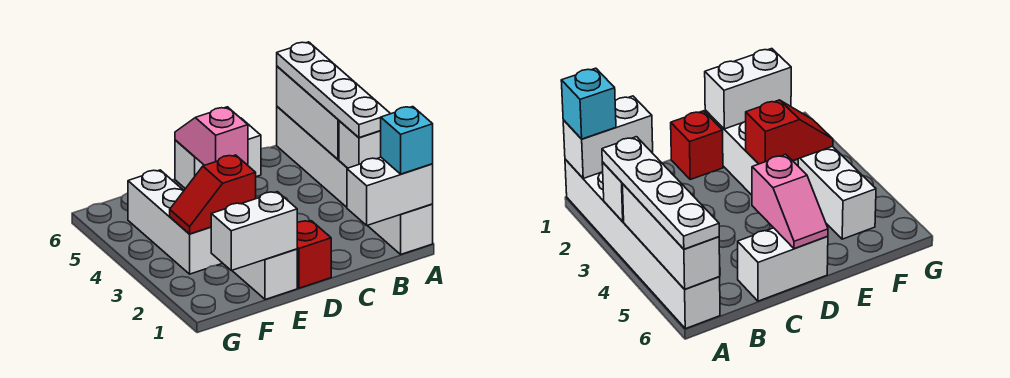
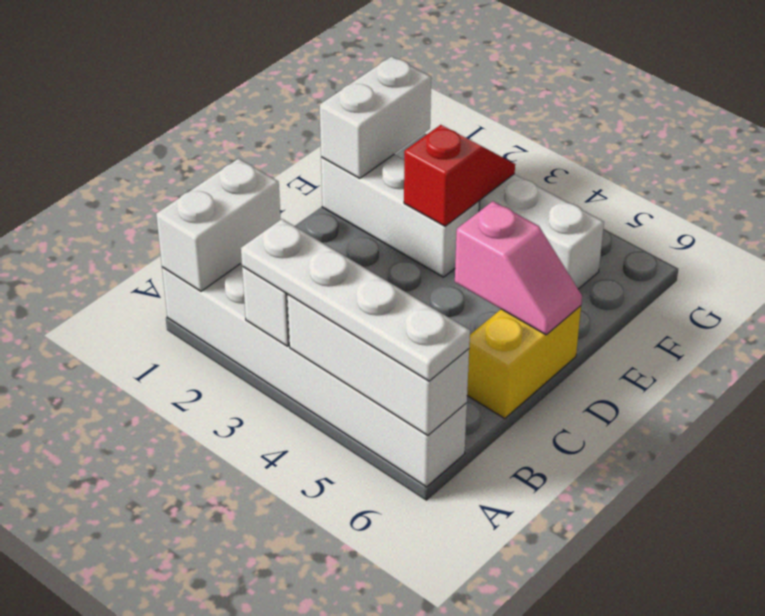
cyan brick A1 level 3 -> none
white brick C6:D6 level 1 -> yellow brick C6:D6 level 1
red brick D1 level 1 -> none

